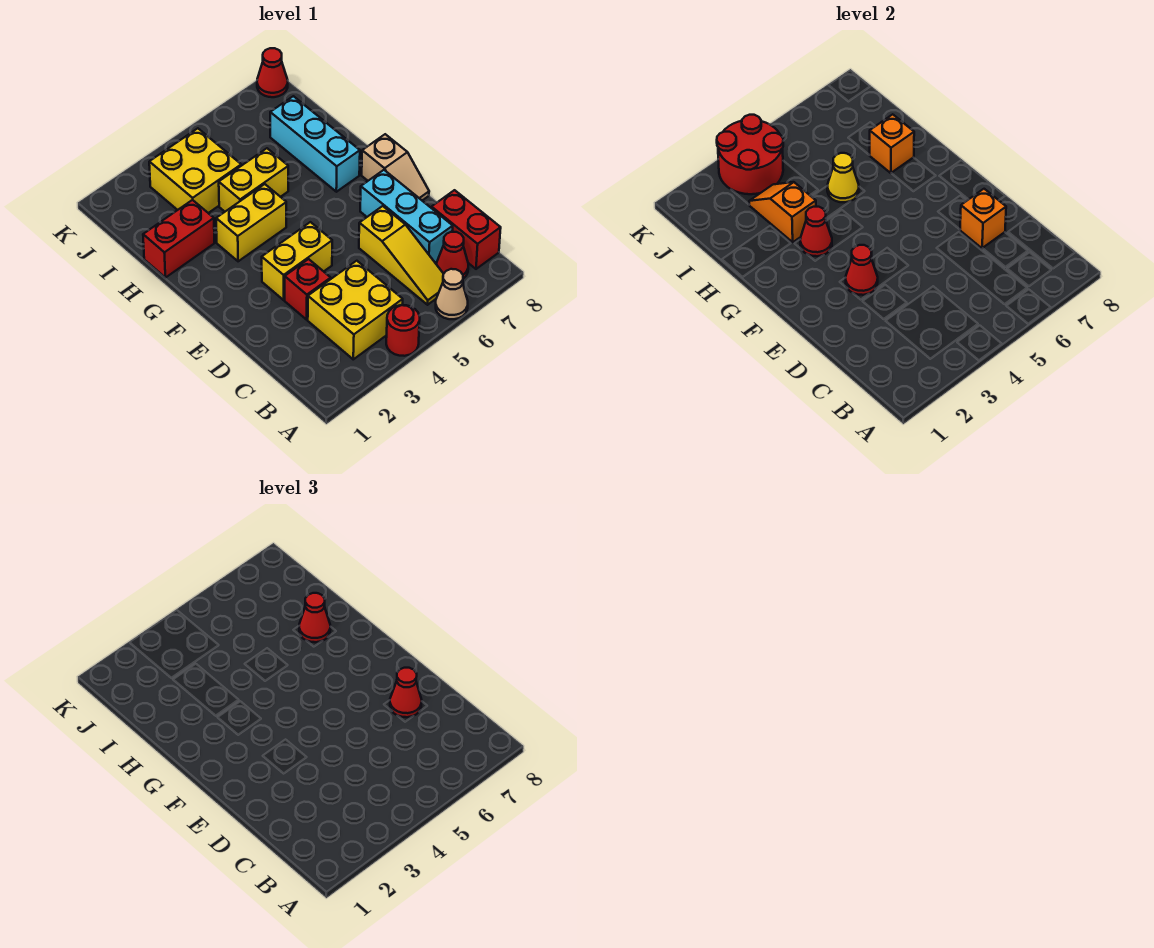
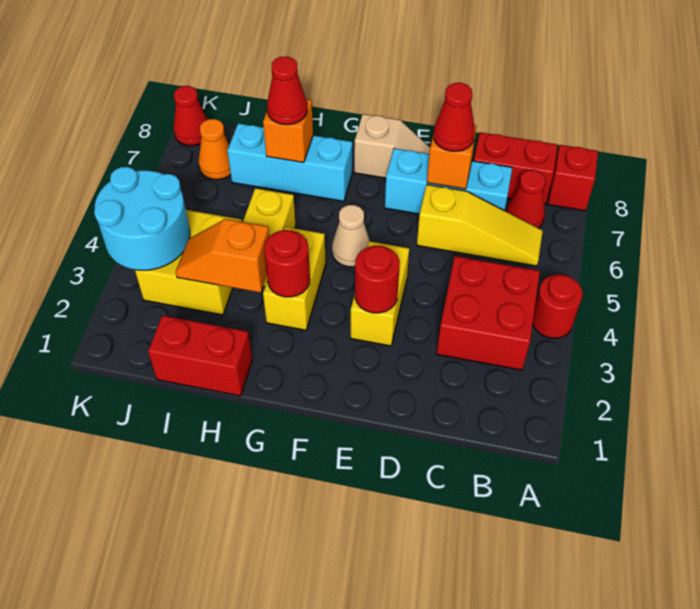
tan cone A6 level 1 -> tan cone F5 level 1
yellow brick B3:C4 level 1 -> red brick B3:C4 level 1
red brick D3 level 1 -> red brick A8 level 1
red cone E3 level 2 -> red round brick E3 level 2
red cone G3 level 2 -> red round brick G3 level 2
red brick H1:H2 level 1 -> red brick H1:I1 level 1
yellow cone H5 level 2 -> none
red round brick J3:K4 level 2 -> cyan round brick J3:K4 level 2
none -> orange cone J7 level 1

